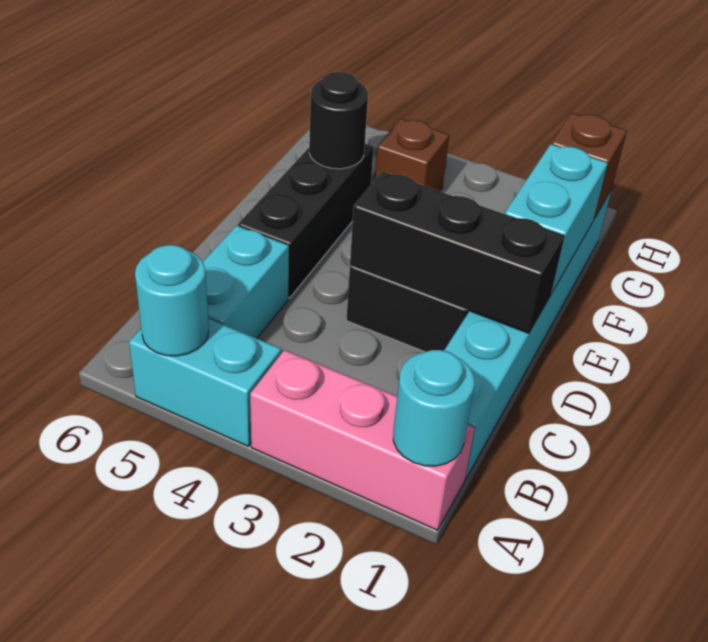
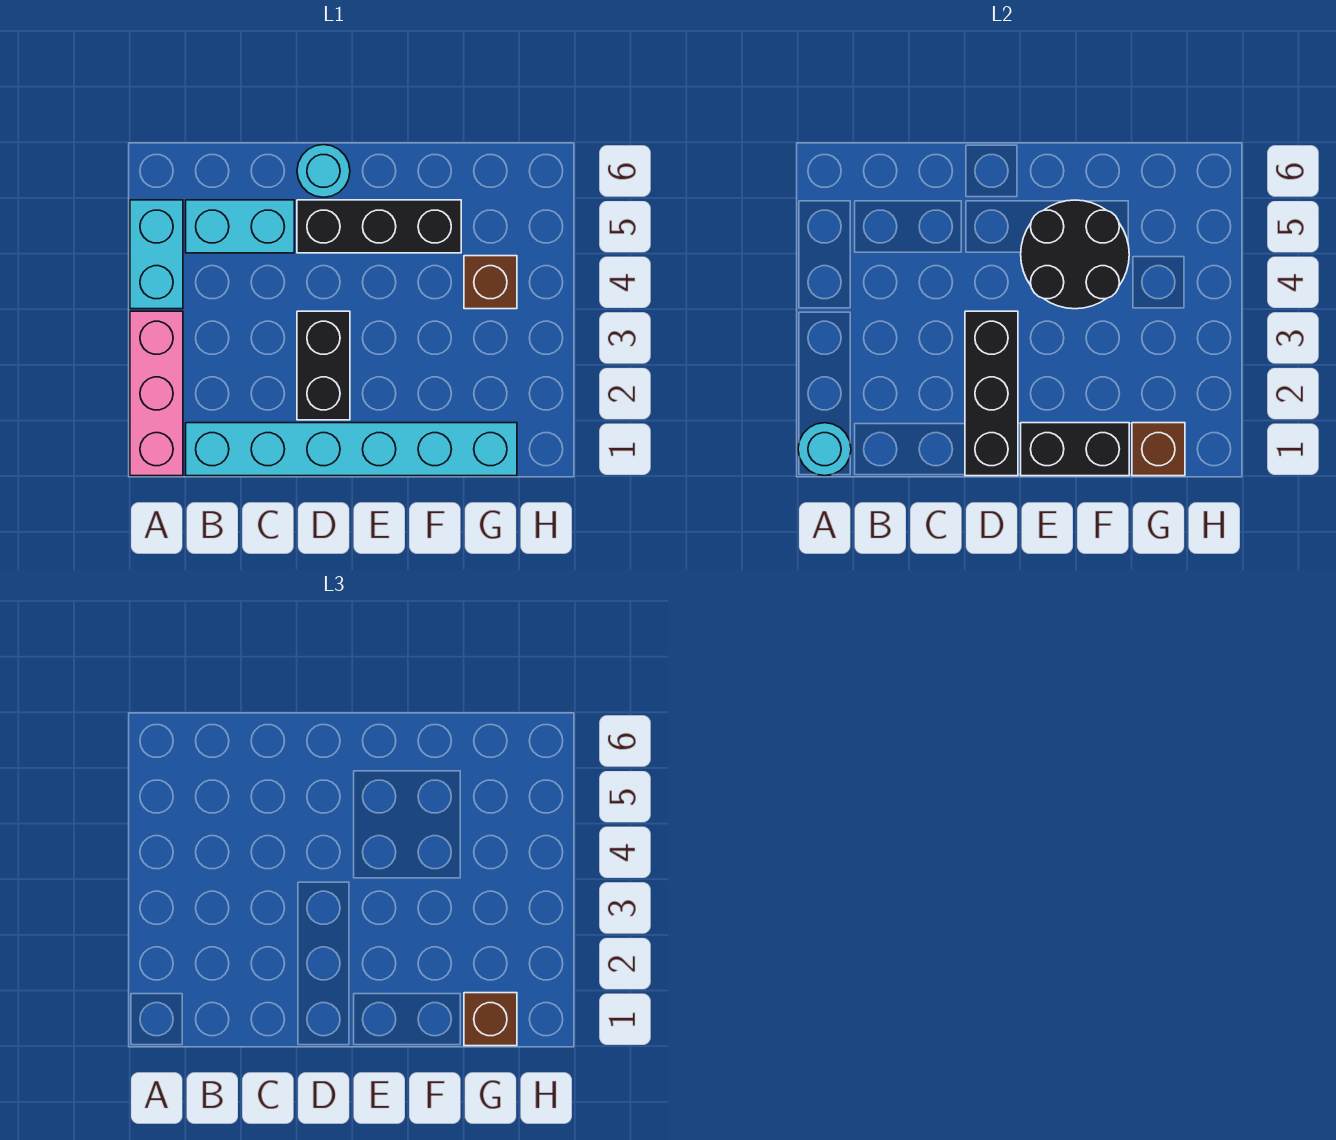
cyan round brick A5 level 2 -> cyan round brick D6 level 1
cyan brick E1:F1 level 2 -> black brick E1:F1 level 2
black round brick F5 level 2 -> black round brick E4:F5 level 2
none -> brown brick G1 level 3

